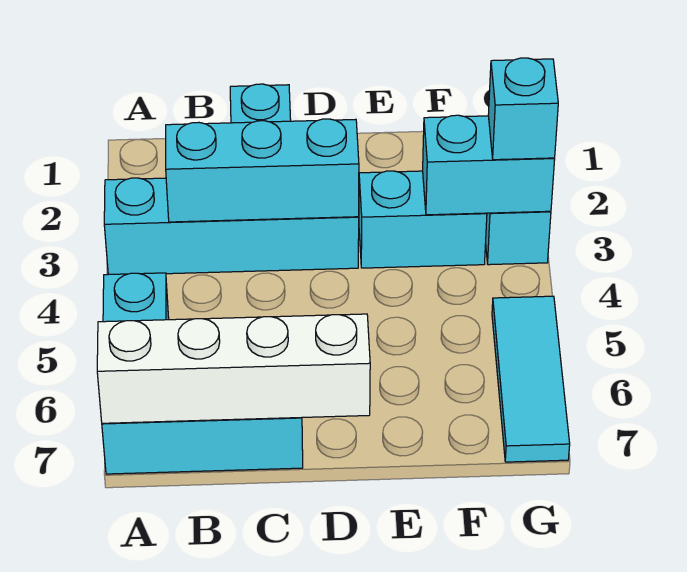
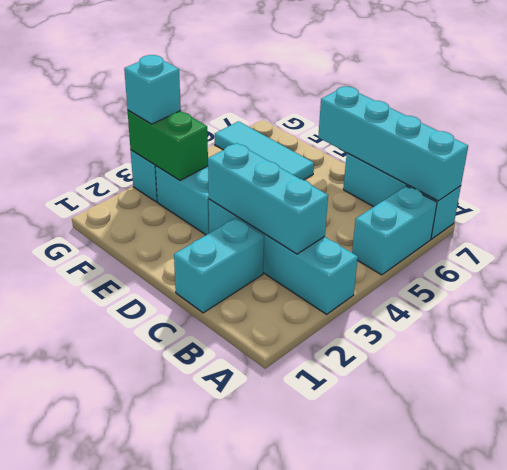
white brick A7:D7 level 2 -> cyan brick A7:D7 level 2
cyan brick F3:G3 level 2 -> green brick F3:G3 level 2
cyan tile G5:G7 level 1 -> cyan tile E6:G6 level 1

